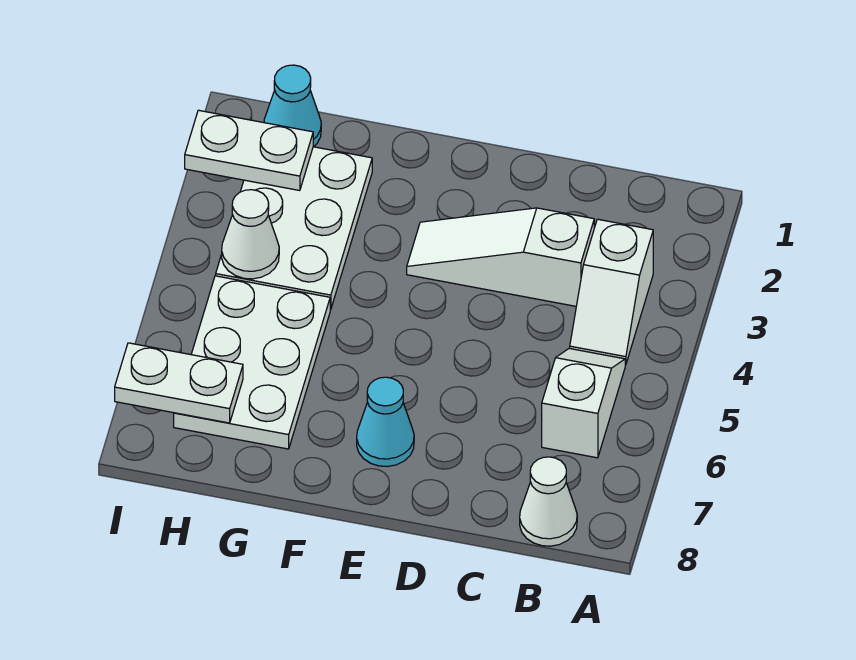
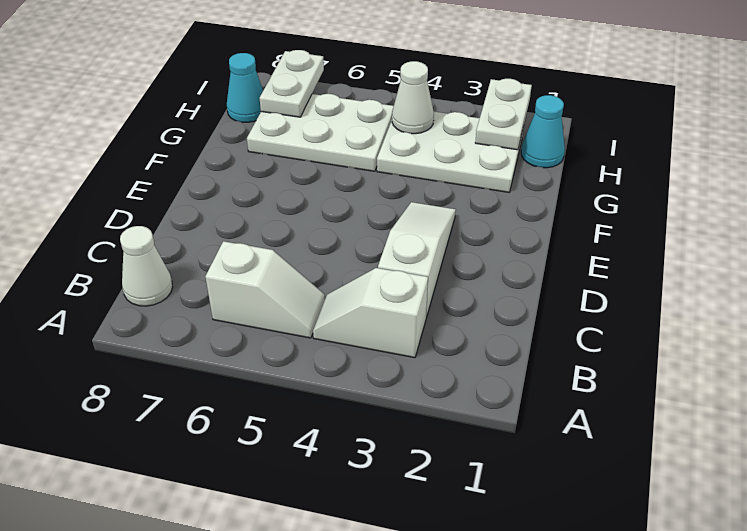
cyan cone E7 level 1 -> cyan cone H8 level 1

